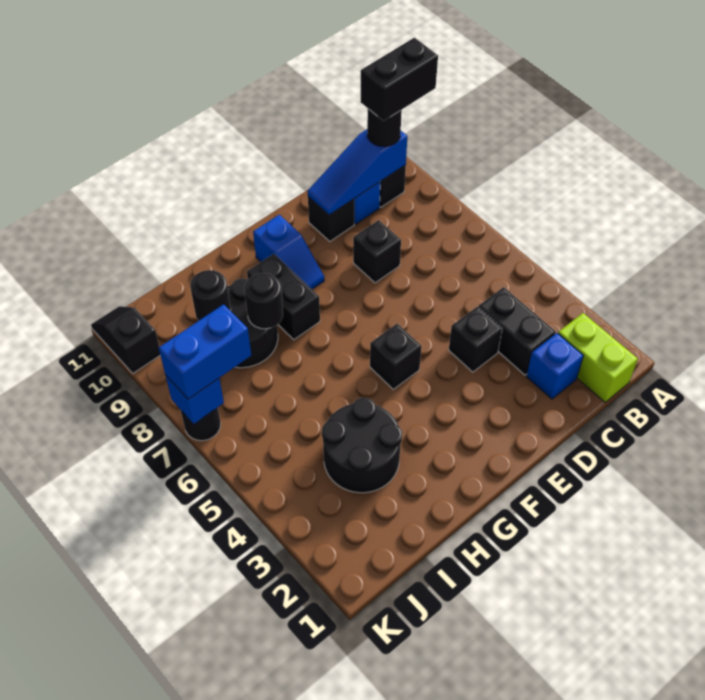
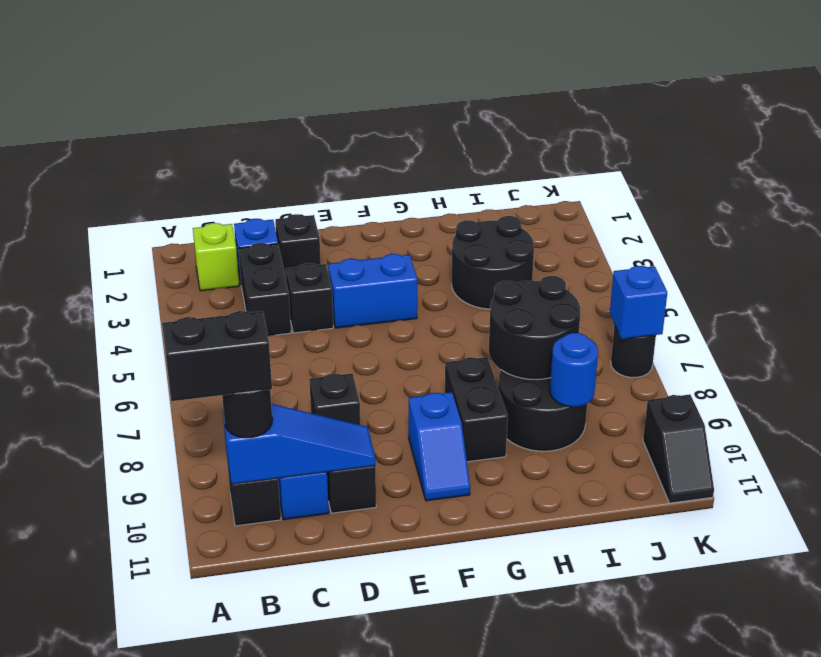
lime brick B1:B2 level 1 -> lime brick B2 level 1
black brick F5 level 1 -> black brick D2 level 1
blue slope F9:F10 level 1 top 10 -> blue slope F9:F10 level 1 top 9
black round brick H8 level 2 -> black round brick H7:I8 level 2
black round brick I9 level 2 -> blue round brick I9 level 2
blue brick J7:K7 level 3 -> blue brick E4:F4 level 1

